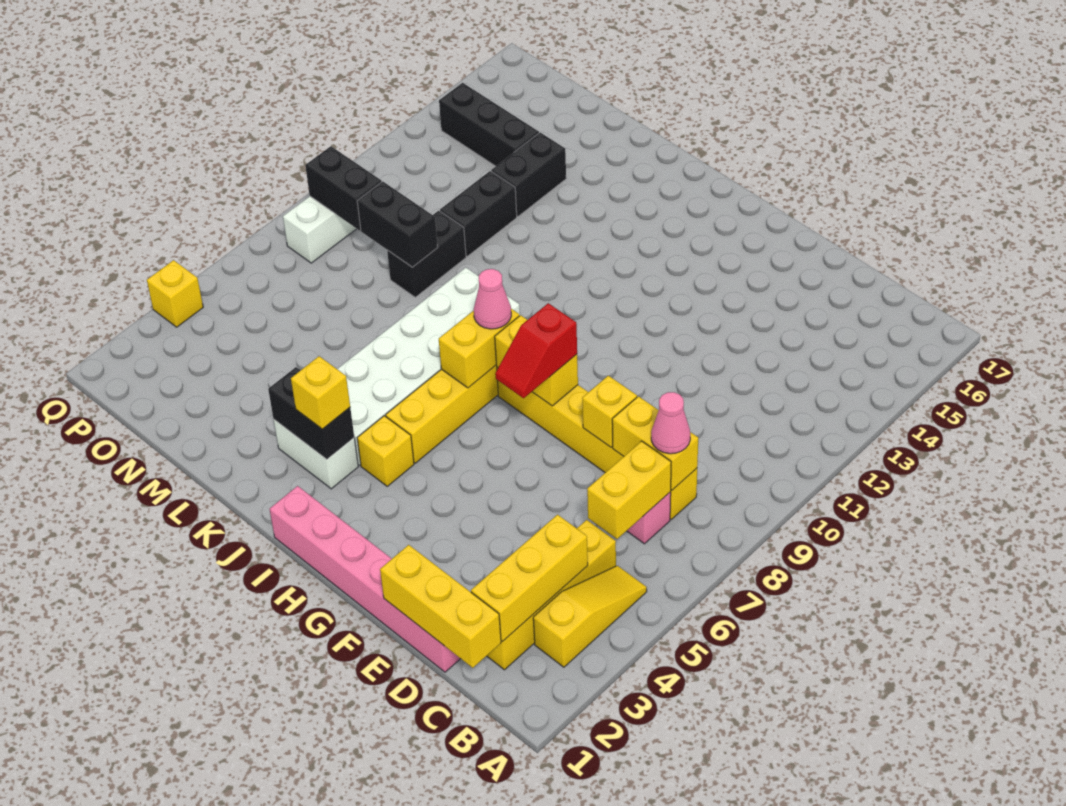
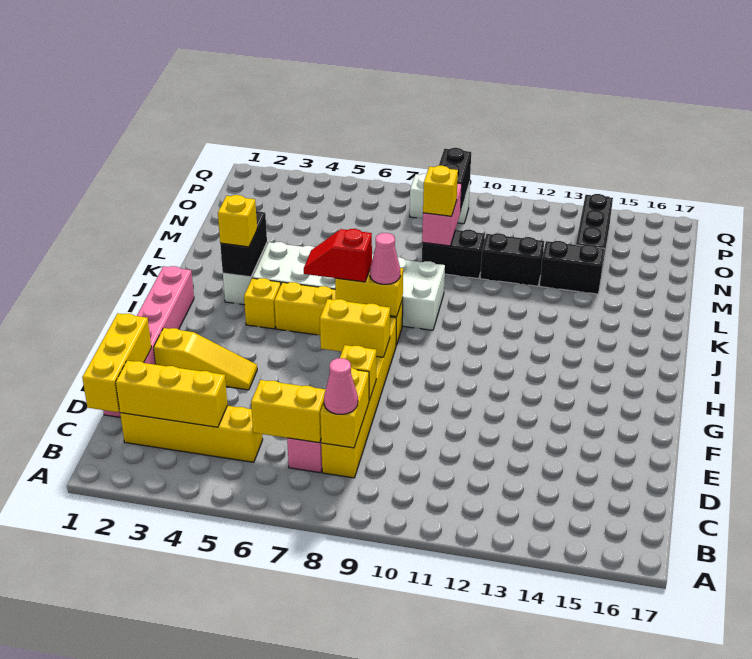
yellow slope B3:B5 level 1 top 3 -> yellow slope F2:F4 level 1 top 2
red slope G7:G8 level 3 top 8 -> red slope I6:I7 level 3 top 7
yellow brick G8:H8 level 2 -> yellow brick G7:G8 level 2
black brick M9:N9 level 2 -> pink brick M9:N9 level 2
yellow brick Q4 level 1 -> yellow brick M9 level 3

